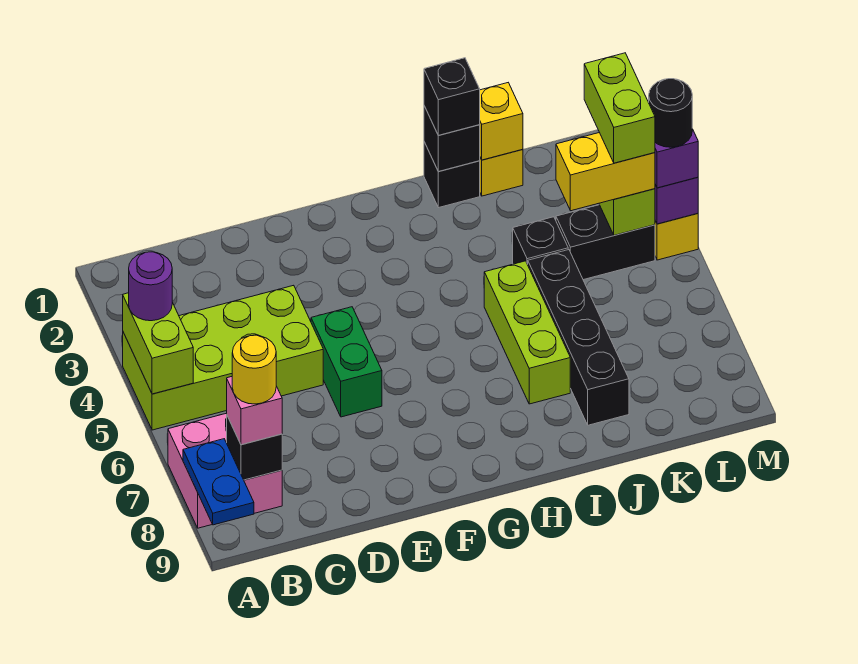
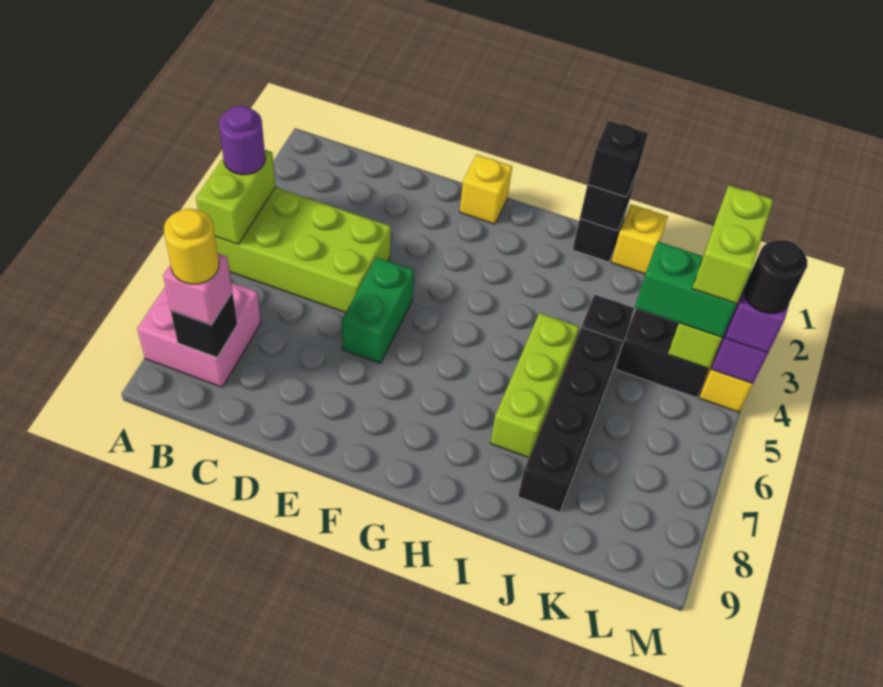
blue plate A8:A9 level 2 -> none
yellow brick J1 level 2 -> yellow brick F1 level 1
yellow brick K4:L4 level 3 -> green brick K4:L4 level 3

